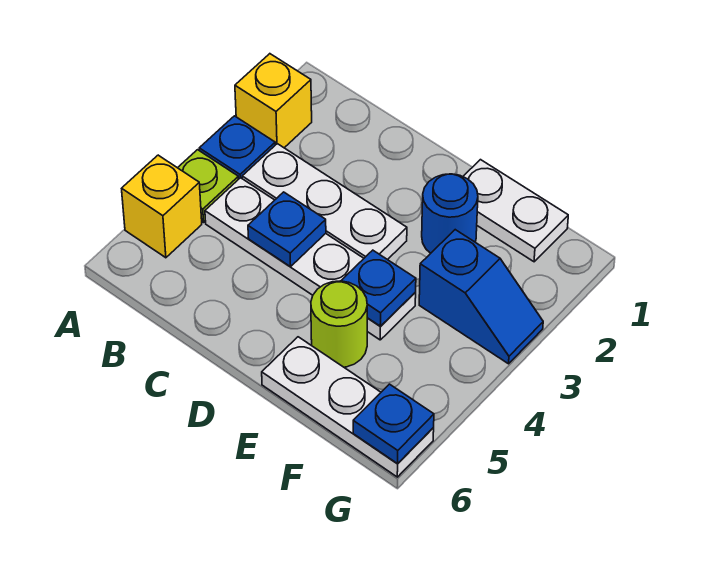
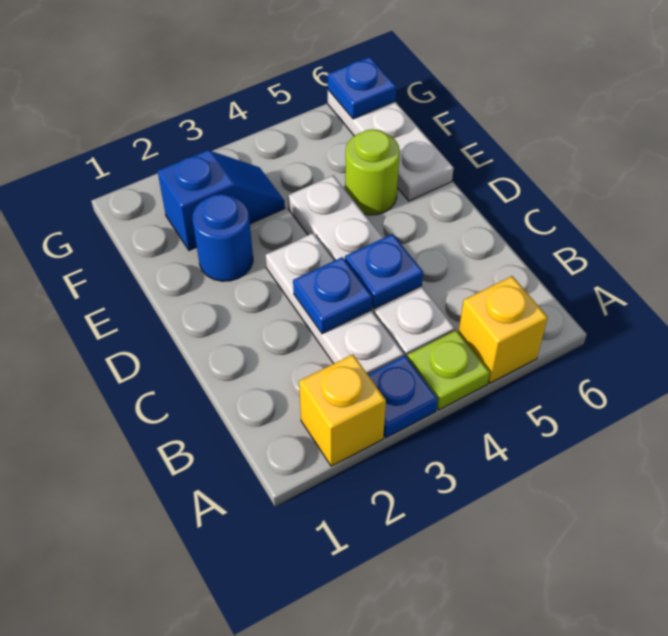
white plate E1:F1 level 1 -> none
blue plate E4 level 2 -> blue plate C3 level 2
blue slope F3:G3 level 1 top F -> blue slope F2:F3 level 1 top 2

